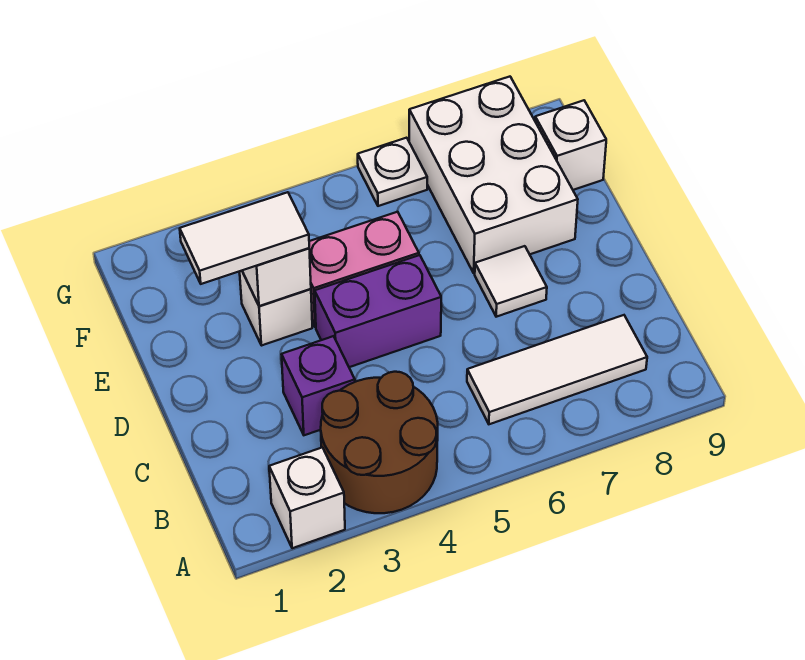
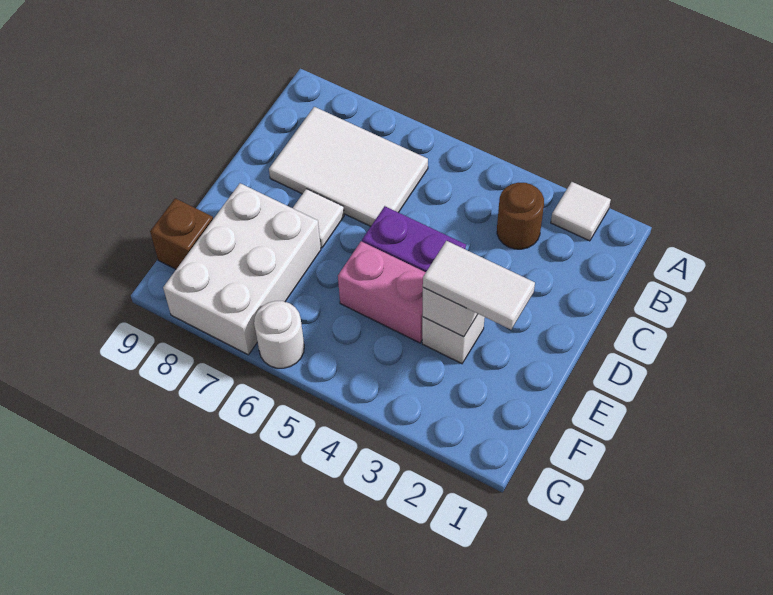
white brick A2 level 1 -> white tile A2 level 1
brown round brick A3:B4 level 1 -> brown round brick B3 level 1
white tile B6:B8 level 1 -> white tile B6:C8 level 1
purple brick C3 level 1 -> none
white brick F9 level 1 -> brown brick F9 level 1
white plate G6 level 1 -> white round brick G6 level 1

